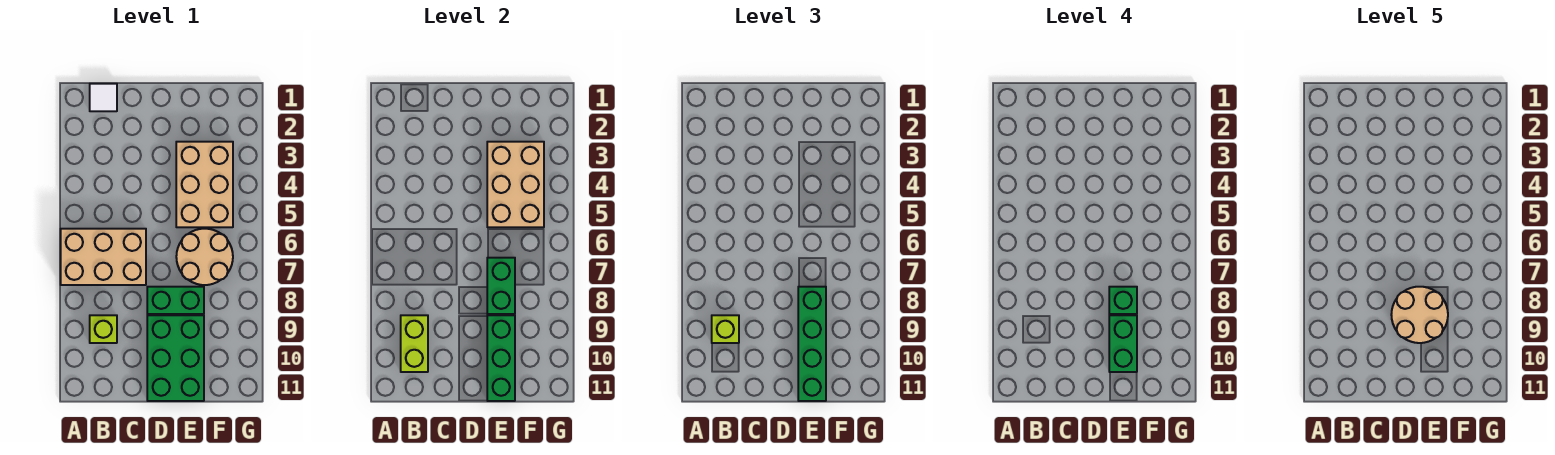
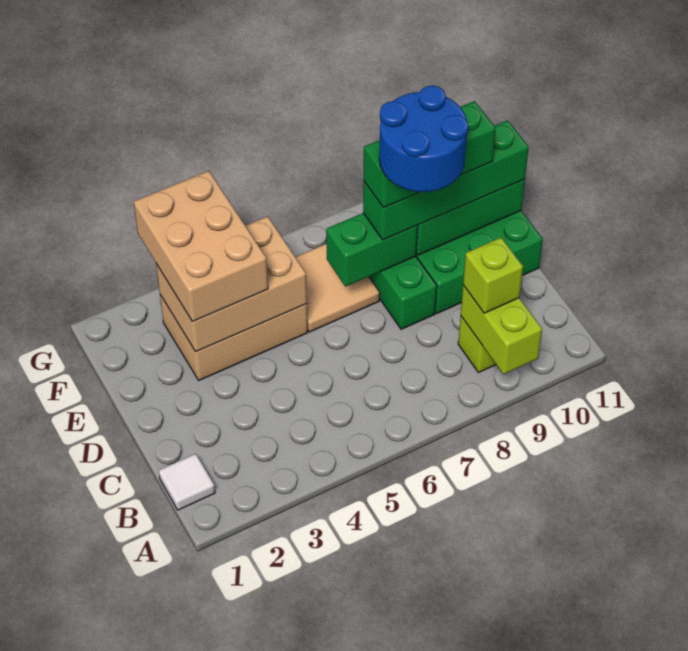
tan brick A6:C7 level 1 -> tan brick E3:G4 level 3
lime brick B9:B10 level 2 -> lime brick A9:B9 level 2
tan round brick D8:E9 level 5 -> blue round brick D8:E9 level 5
tan round brick E6:F7 level 1 -> tan tile E6:F7 level 1

